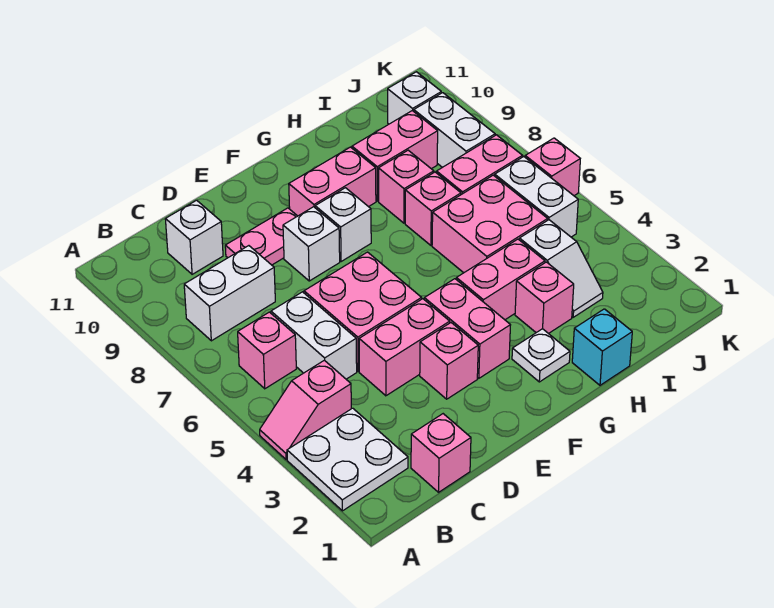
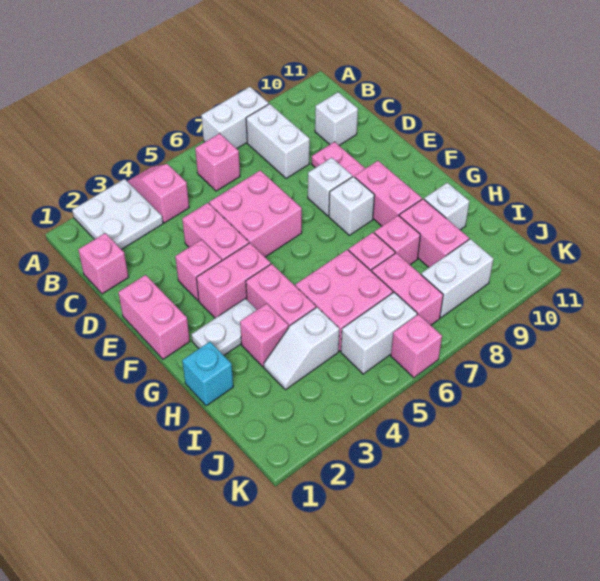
white brick C5:C6 level 1 -> white brick A7:A8 level 1
none -> pink brick E1:F1 level 1
white plate G2 level 1 -> white plate G2:G3 level 1
white brick J10 level 1 -> white brick H10 level 1

